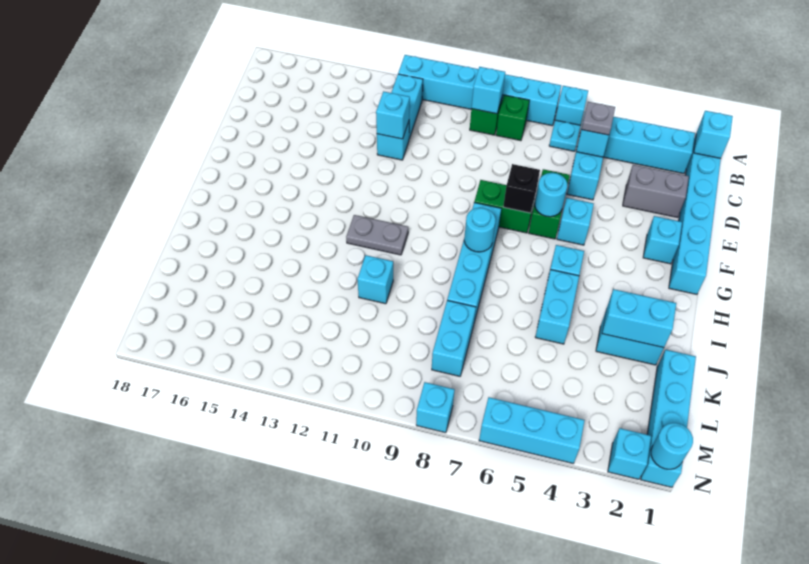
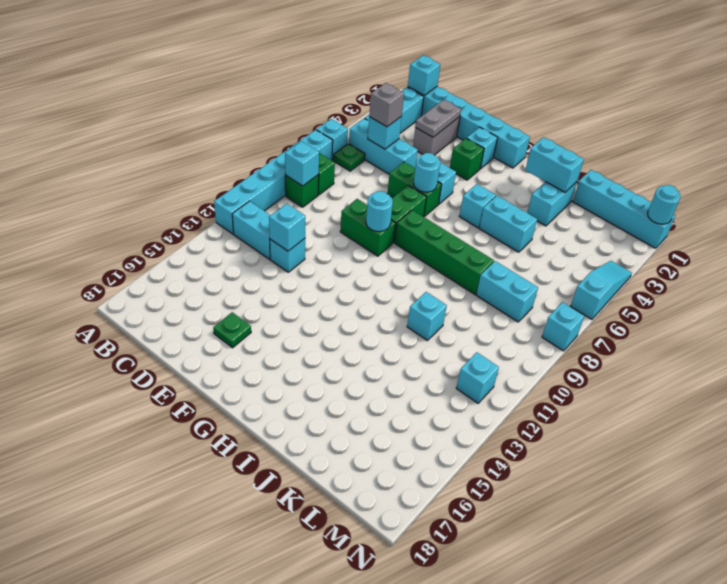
cyan plate B6 level 1 -> green plate B6 level 1
grey plate C5 level 3 -> grey brick C5 level 3
none -> green brick E9:F9 level 1
none -> green plate E16 level 1
none -> green brick F3 level 1
black brick F7 level 2 -> none
cyan brick G8:J8 level 1 -> green brick G8:J8 level 1
cyan round brick H8 level 2 -> cyan round brick F9 level 2
grey plate H11:H12 level 1 -> grey plate D2:D3 level 2
cyan brick J2:J3 level 2 -> cyan brick I2:J2 level 2
cyan brick N2 level 1 -> cyan brick M12 level 1
cyan brick N4:N6 level 1 -> cyan slope N4:N6 level 1 top 6

